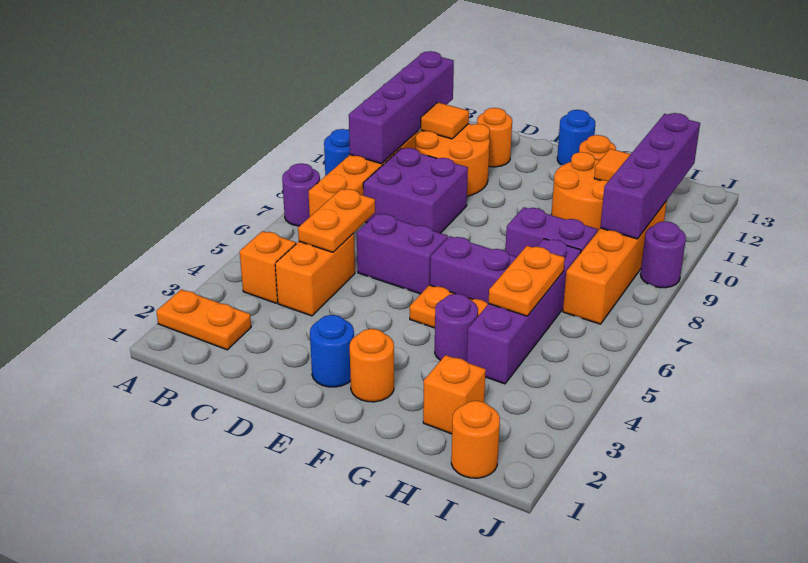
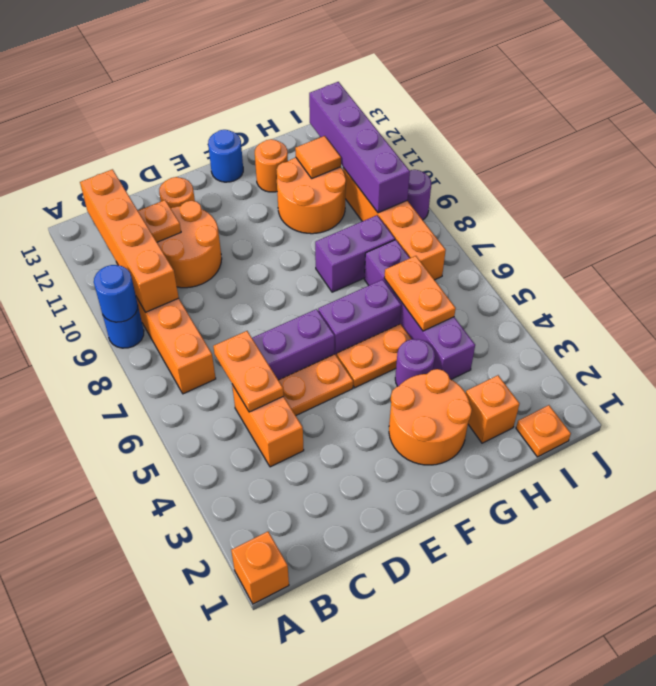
orange plate A2:B2 level 1 -> orange plate D5:E5 level 1
purple round brick A7 level 1 -> none
orange brick B4 level 1 -> orange brick A1 level 1
purple brick B9:B12 level 2 -> orange brick B9:B12 level 2
purple brick C8:D9 level 1 -> none
orange tile C11 level 2 -> orange plate C11 level 2
blue round brick E2 level 1 -> blue round brick A9 level 2
orange round brick F2 level 1 -> orange round brick F2:G3 level 1
orange round brick I1 level 1 -> orange plate I1 level 1

